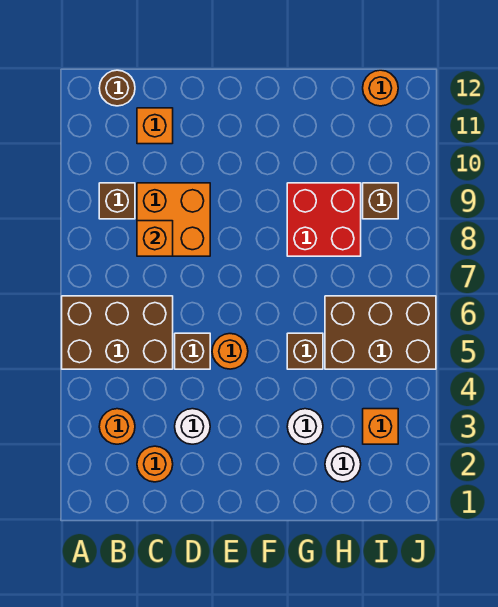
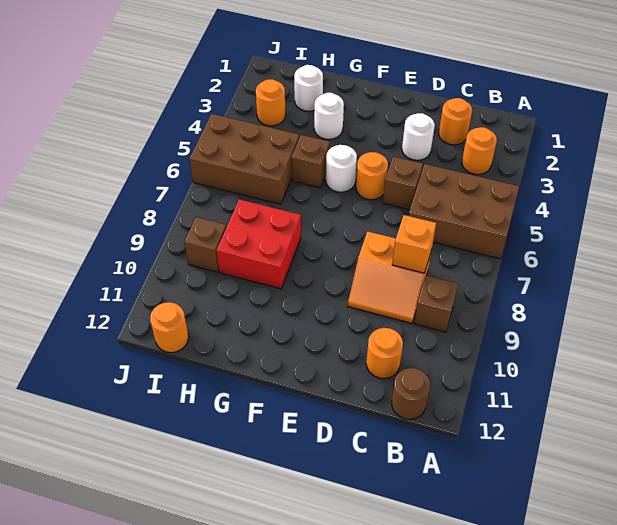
orange brick C8:D9 level 1 -> orange slope C8:D9 level 1 top 8
orange brick C11 level 1 -> orange round brick C11 level 1
none -> white round brick F5 level 1
orange brick I3 level 1 -> orange round brick I3 level 1

